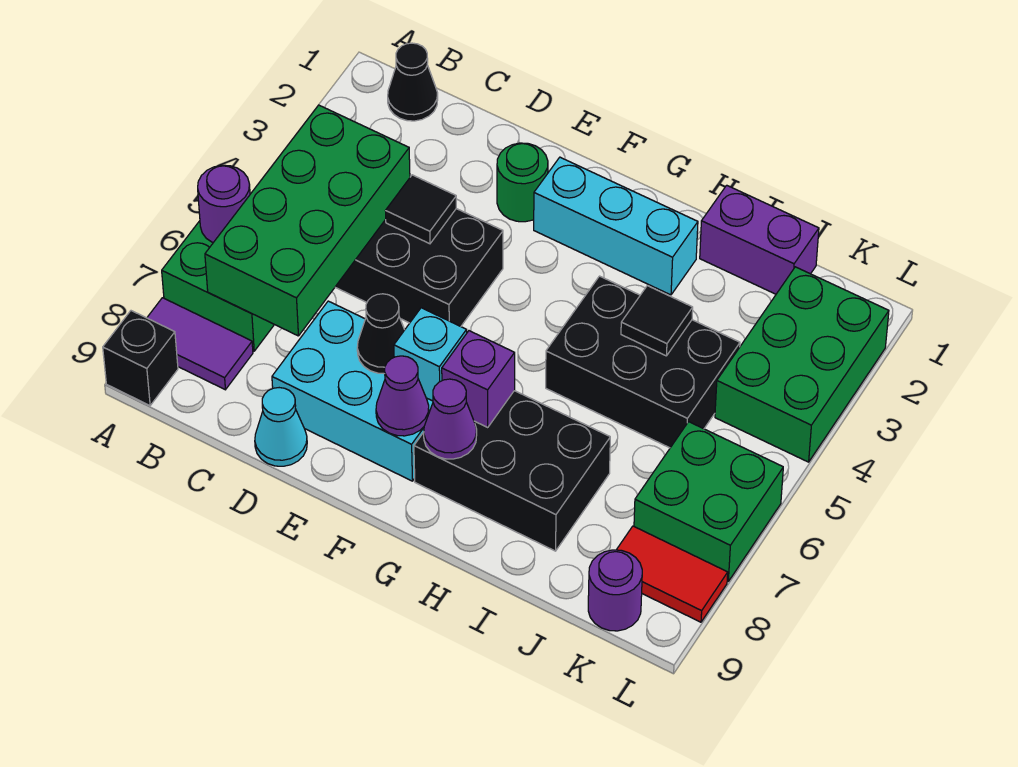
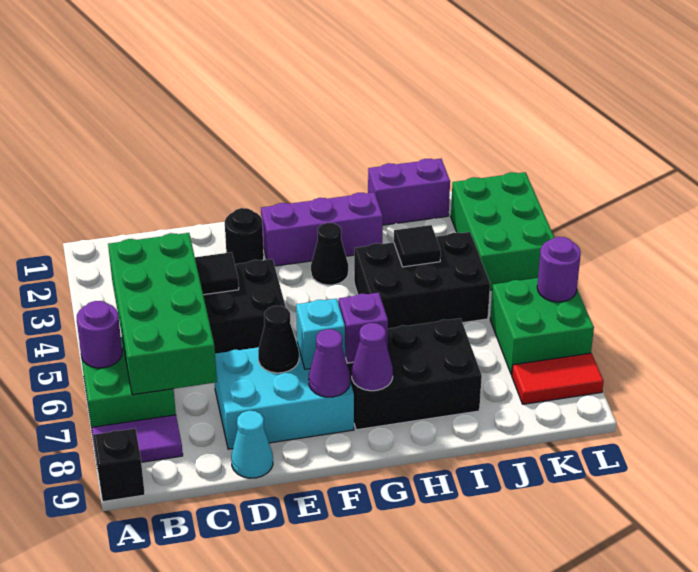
black cone B1 level 1 -> black cone G3 level 1
green round brick E2 level 1 -> black round brick E2 level 1
cyan brick F2:H2 level 1 -> purple brick F2:H2 level 1
purple round brick K9 level 1 -> purple round brick L6 level 2

